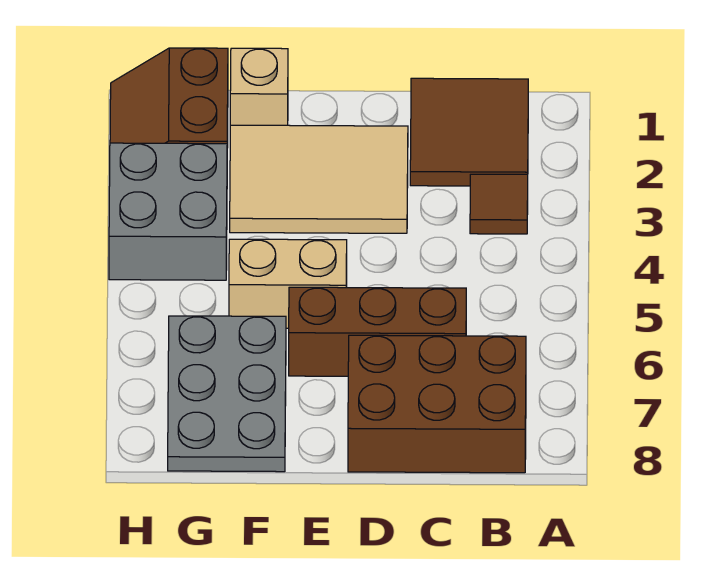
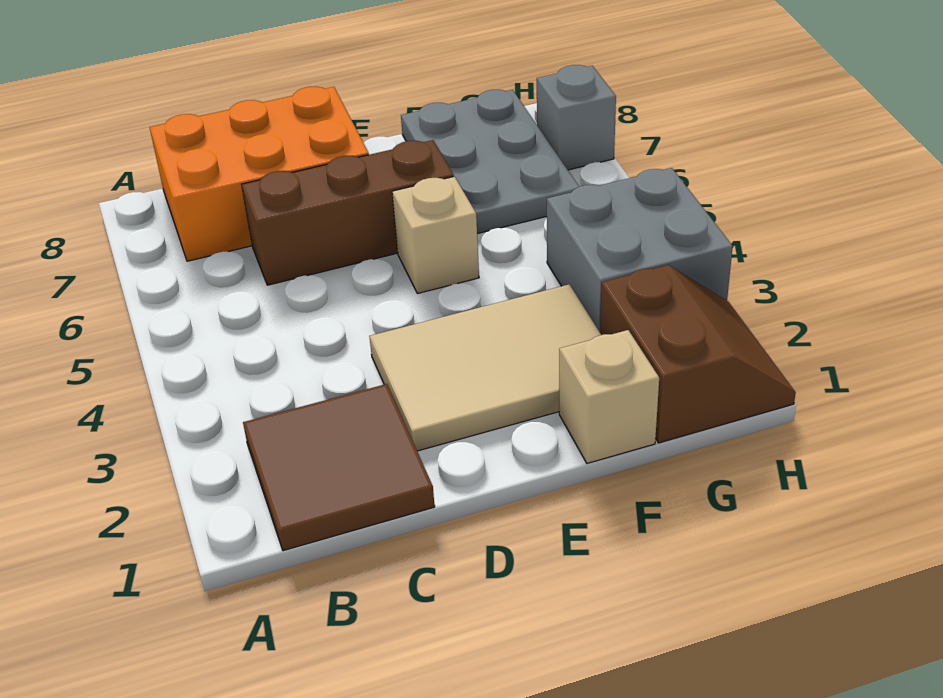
brown tile B3 level 1 -> none
brown brick B7:D8 level 1 -> orange brick B7:D8 level 1
tan brick E5:F5 level 1 -> tan brick E5 level 1
none -> grey brick H7 level 1

